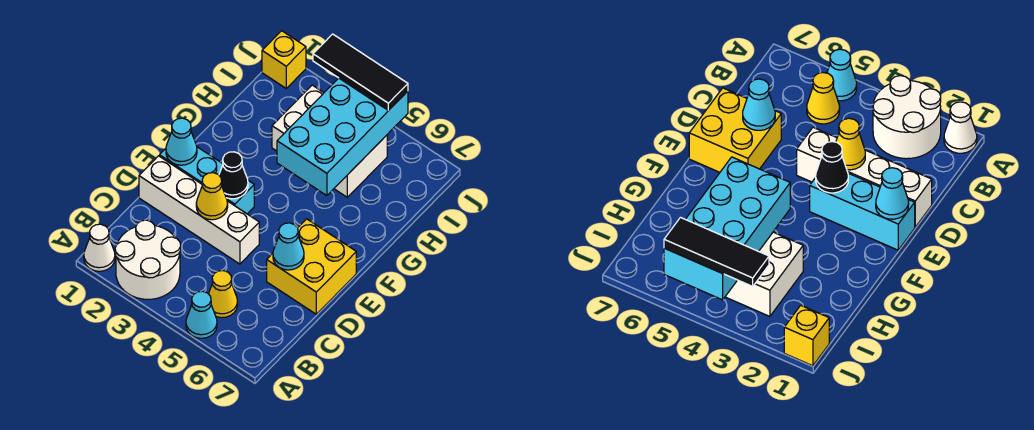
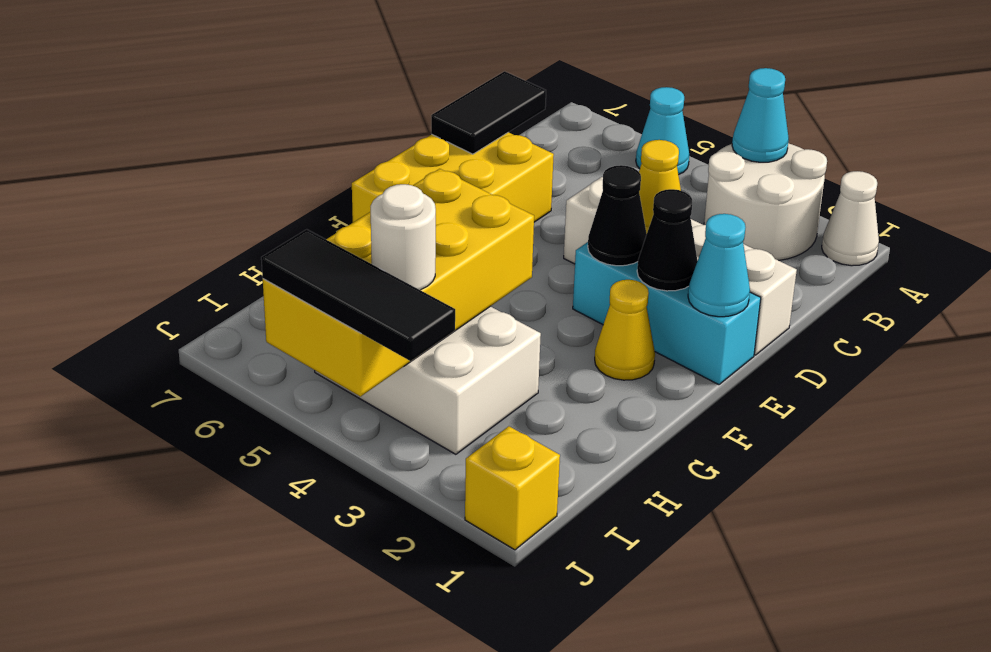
yellow cone B5 level 1 -> yellow cone F2 level 1
none -> black tile C7:D7 level 2
yellow brick D6:E7 level 1 -> yellow brick D6:F7 level 1
cyan cone D6 level 2 -> cyan cone A3 level 2
none -> black cone E2 level 2
cyan brick G4:J5 level 2 -> yellow brick G4:J5 level 2
none -> white round brick I4 level 3

